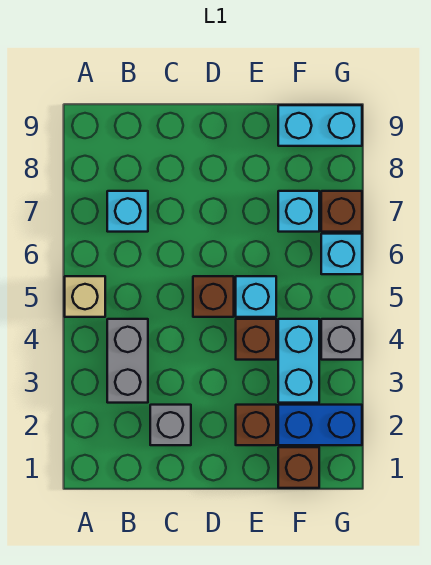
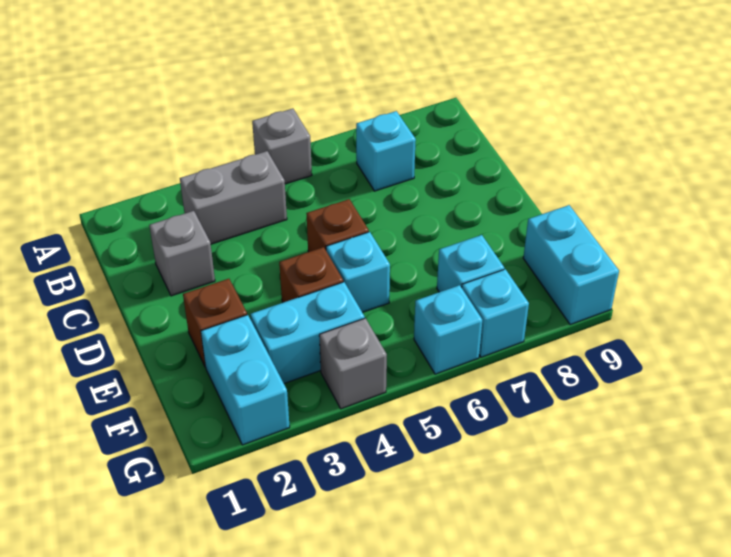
tan brick A5 level 1 -> grey brick A5 level 1
brown brick F1 level 1 -> none
blue brick F2:G2 level 1 -> cyan brick F2:G2 level 1
brown brick G7 level 1 -> cyan brick G7 level 1

